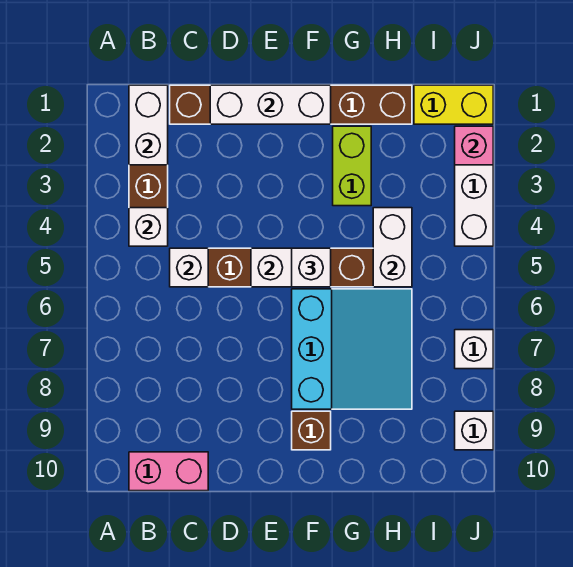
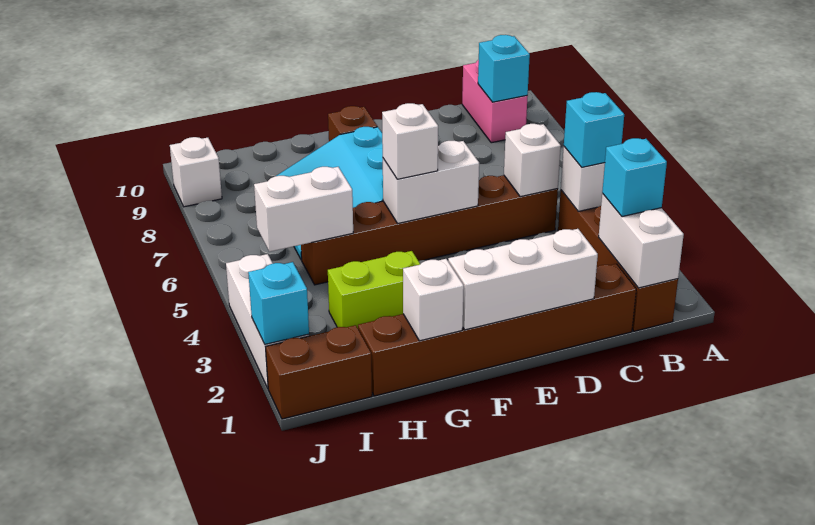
none -> cyan brick B2 level 3
none -> cyan brick B4 level 3
none -> cyan brick B9 level 2
pink brick B10:C10 level 1 -> pink brick B9:B10 level 1
lime brick G2:G3 level 1 -> lime brick G3:H3 level 1
white brick H4:H5 level 2 -> white brick H5:I5 level 2
yellow brick I1:J1 level 1 -> brown brick I1:J1 level 1
pink brick J2 level 2 -> cyan brick J2 level 2
white brick J7 level 1 -> white brick G1 level 2

